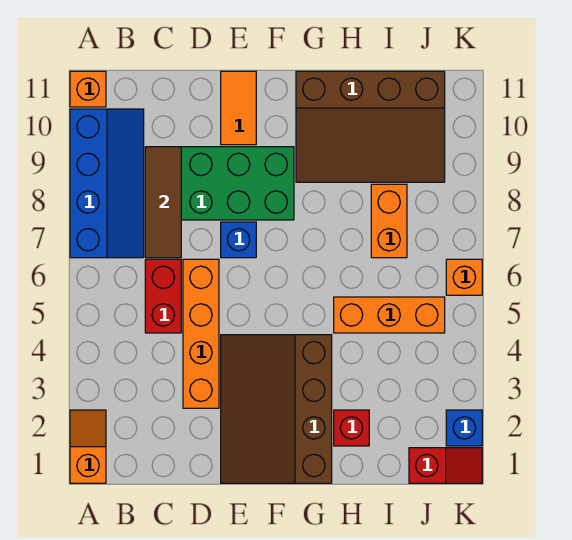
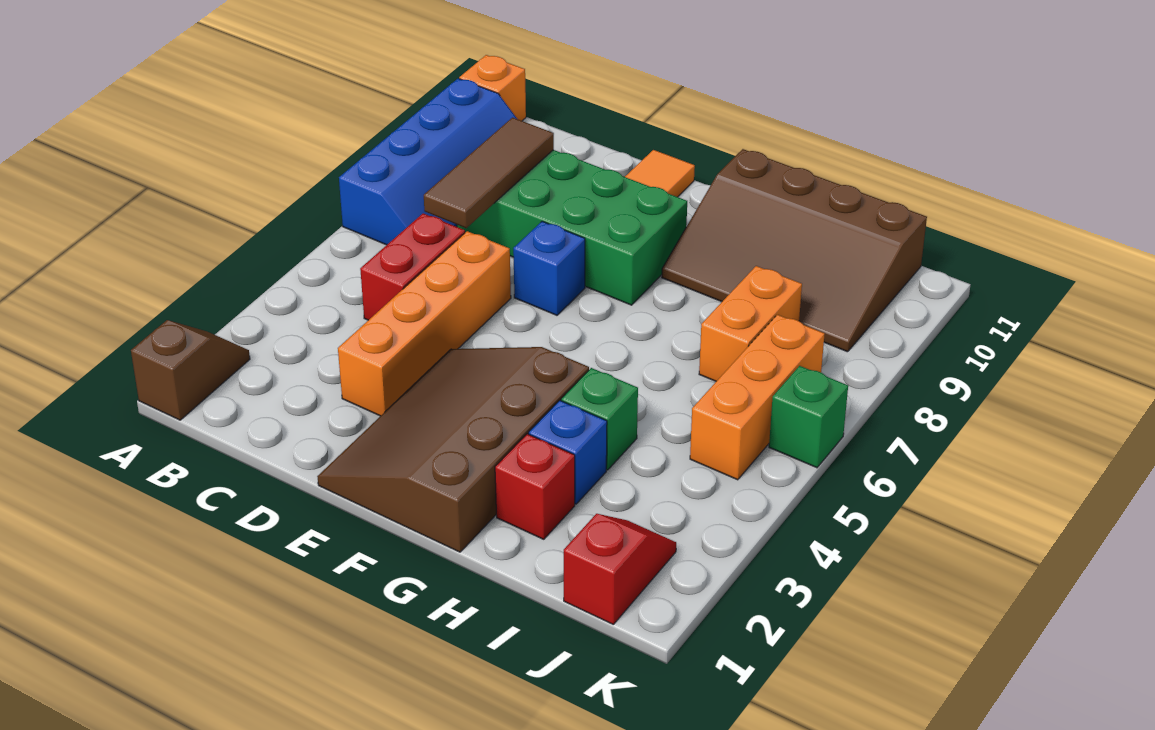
orange slope A1:A2 level 1 top 1 -> brown slope A1:A2 level 1 top 1
none -> green brick H4 level 1
orange brick H5:J5 level 1 -> orange brick J5:J7 level 1
red slope J1:K1 level 1 top J -> red slope J1:J2 level 1 top 1
blue brick K2 level 1 -> blue brick H3 level 1
orange brick K6 level 1 -> green brick K6 level 1

